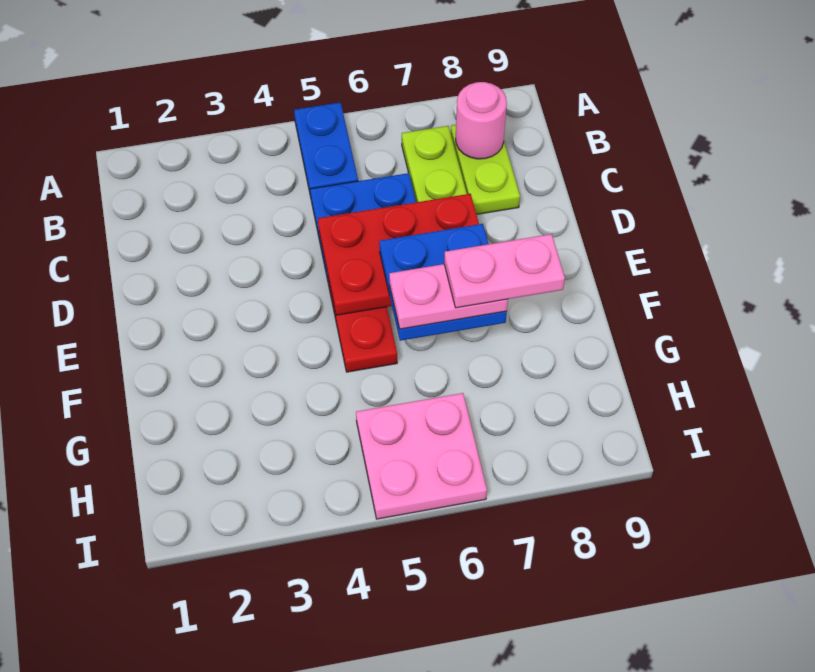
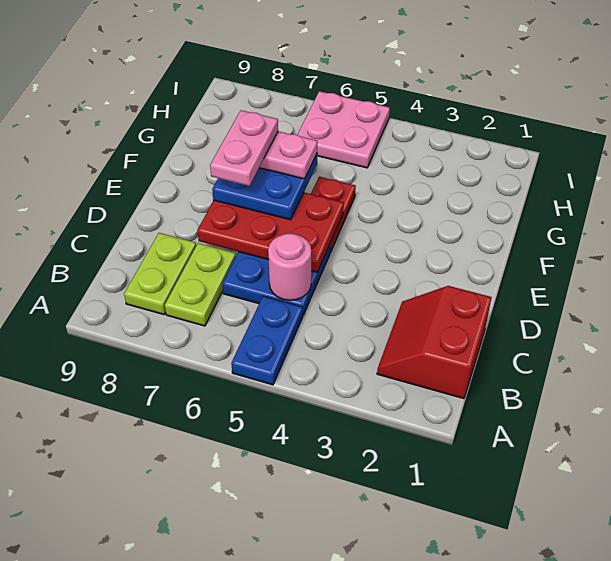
none -> red slope B1:C2 level 1 top 1
pink round brick B8 level 2 -> pink round brick C5 level 2
pink plate F7:F8 level 5 -> pink plate E7:F7 level 5

